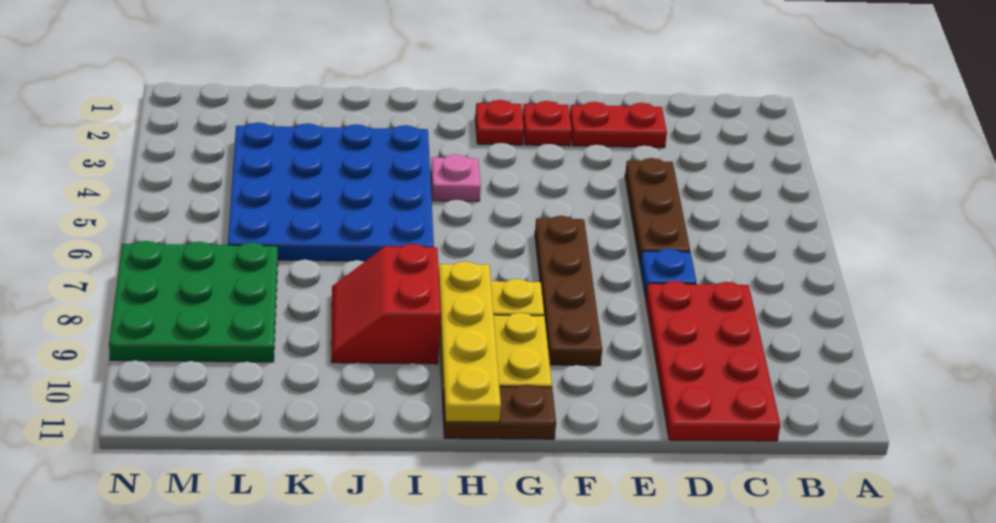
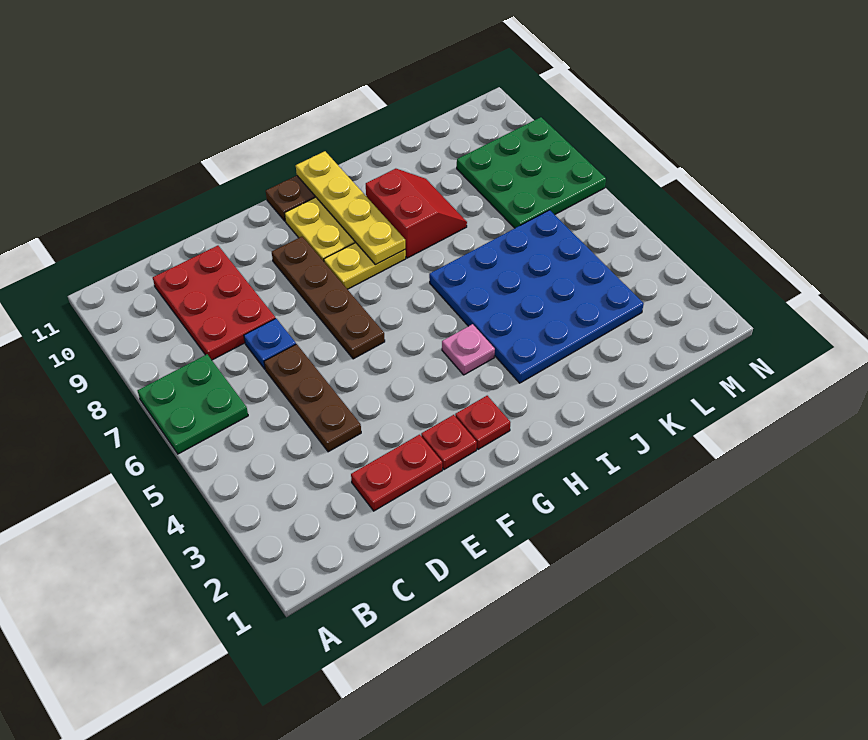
none -> green plate A6:B7 level 1
red plate C8:D11 level 1 -> red plate C8:D10 level 1

